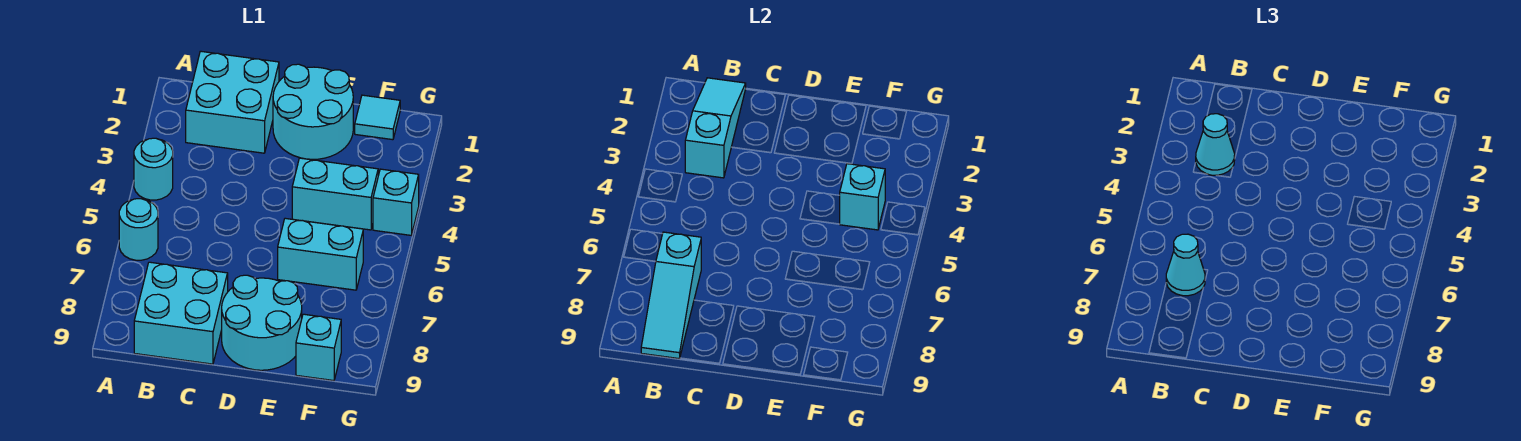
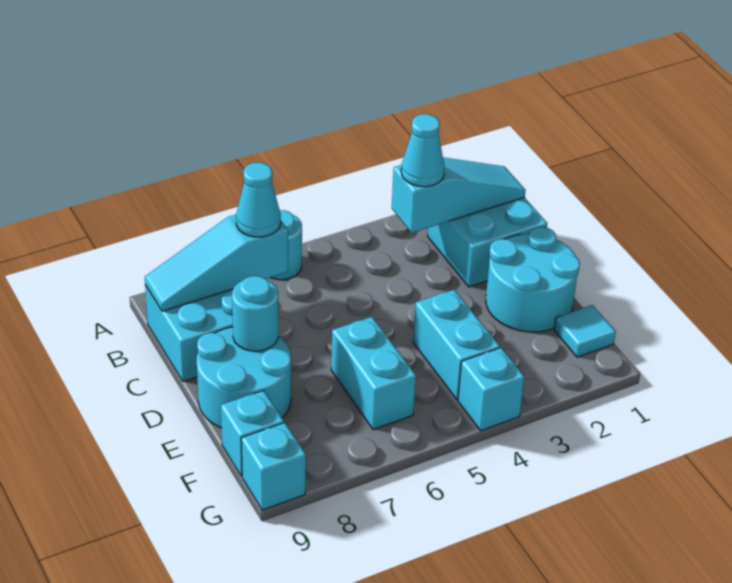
cyan round brick A4 level 1 -> cyan round brick D8 level 2
cyan brick F4 level 2 -> cyan brick G9 level 1

